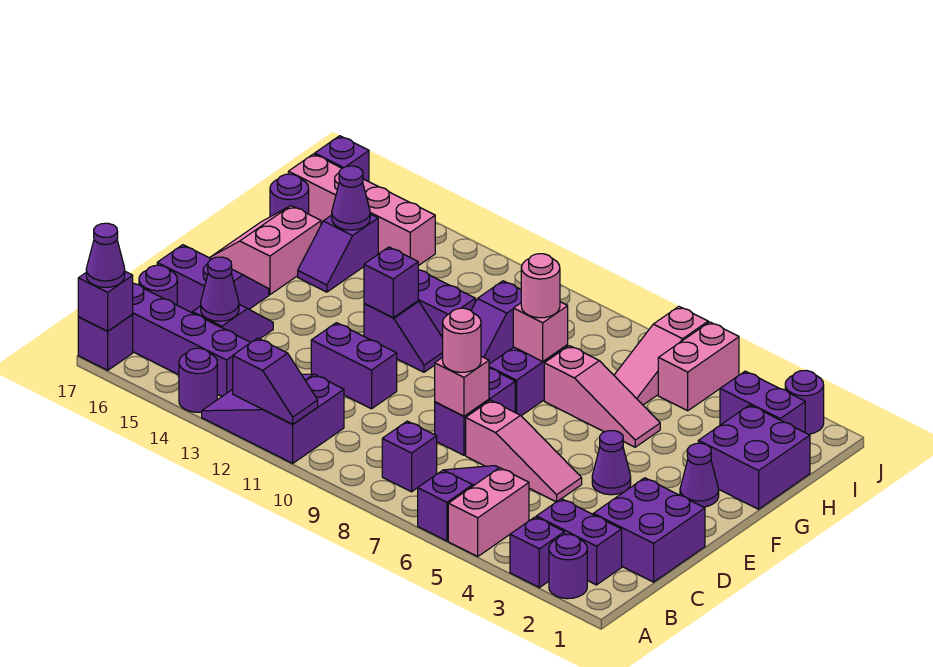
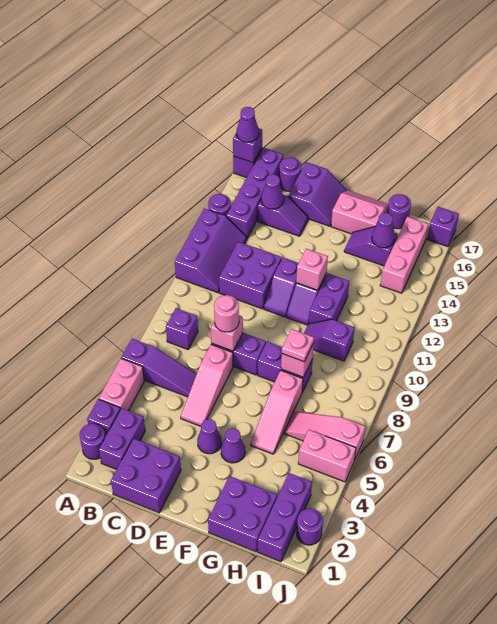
pink brick A5:B5 level 1 -> pink brick A4:A5 level 1
purple slope A11:B13 level 1 top 11 -> purple slope A11:B13 level 1 top A
purple slope A11:A12 level 2 top 12 -> purple slope E11:E12 level 1 top 12
purple brick D11:D12 level 1 -> purple brick C11:D12 level 1
purple cone F2 level 1 -> purple cone F4 level 1
purple brick F12 level 2 -> pink brick F12 level 2
pink round brick G8 level 3 -> pink plate G8 level 3
purple brick I2:I3 level 1 -> purple brick I1:I3 level 1
pink brick I14:I17 level 1 -> pink brick I14:I16 level 1

